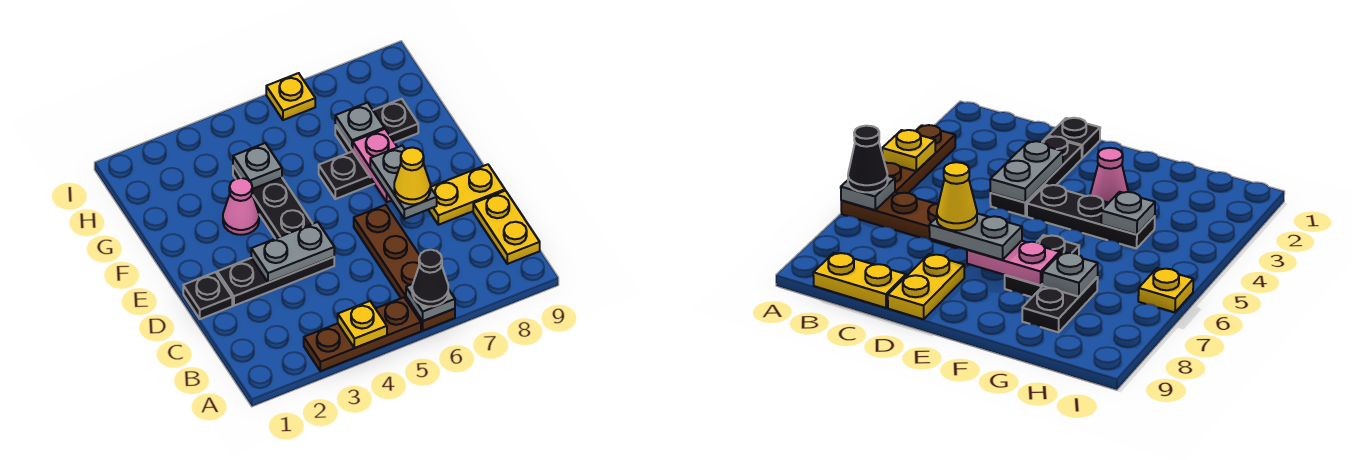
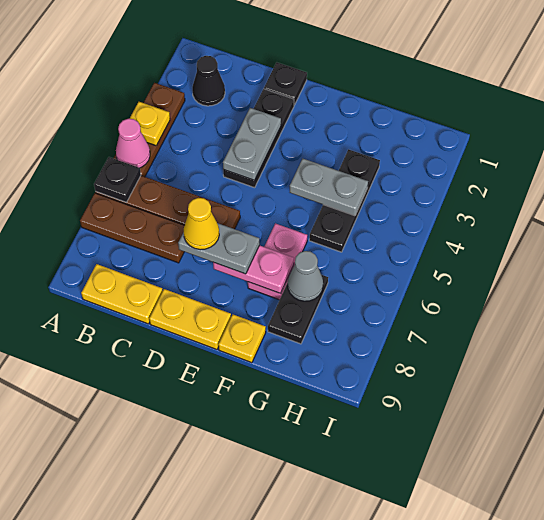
grey plate A6 level 2 -> black plate A6 level 2
black cone A6 level 3 -> black cone B2 level 1
none -> brown plate A7:C7 level 1
yellow plate D8:D9 level 1 -> yellow plate D9:E9 level 1
black plate E4:G4 level 1 -> black plate G3:G5 level 1
pink cone F3 level 1 -> pink cone A5 level 2
black plate F6:F7 level 1 -> pink plate F6:F7 level 1
grey plate G4 level 2 -> grey plate F4:G4 level 2
grey plate G7 level 2 -> grey cone G7 level 2
yellow plate I6 level 1 -> yellow plate F9 level 1

